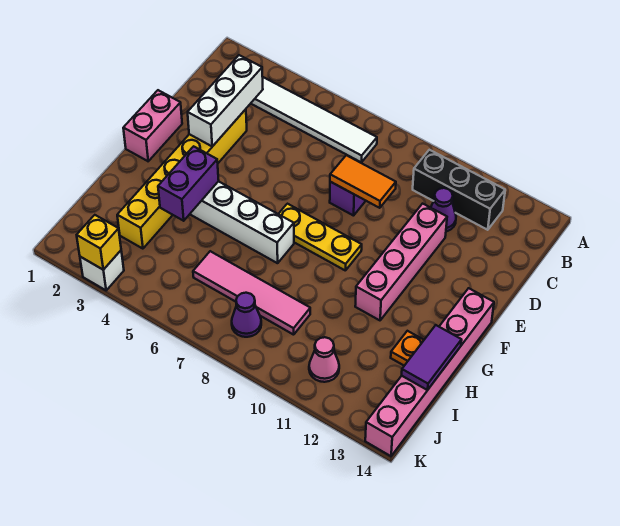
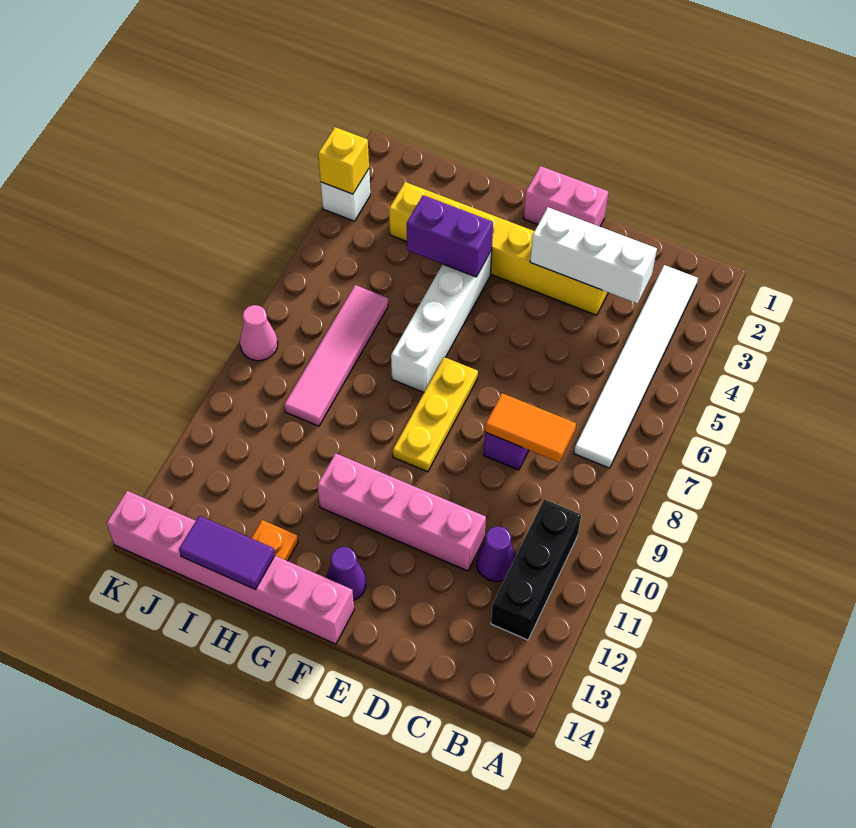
orange tile D8:D9 level 2 -> orange tile C8:D8 level 2
purple cone J8 level 1 -> purple cone F13 level 1
pink cone J11 level 1 -> pink cone K8 level 1

